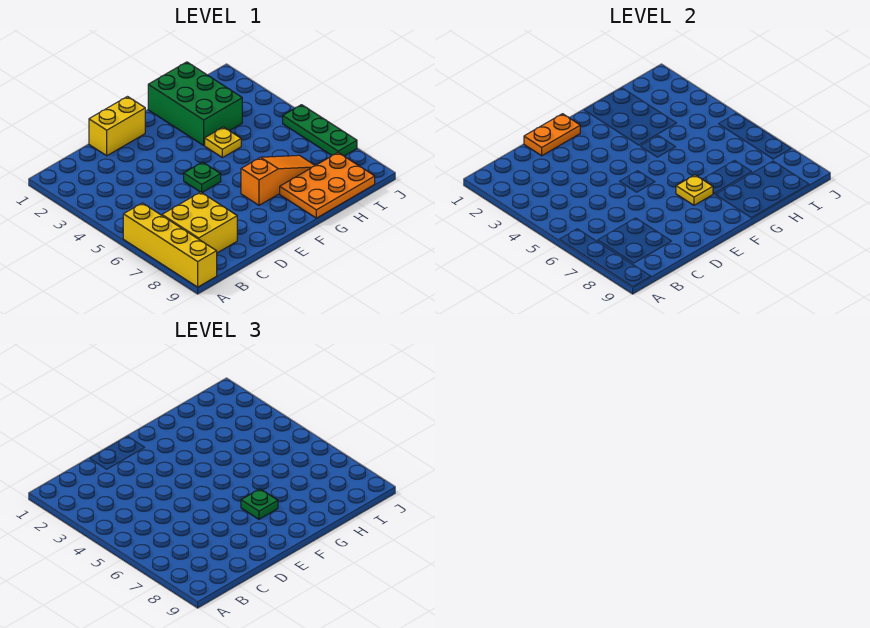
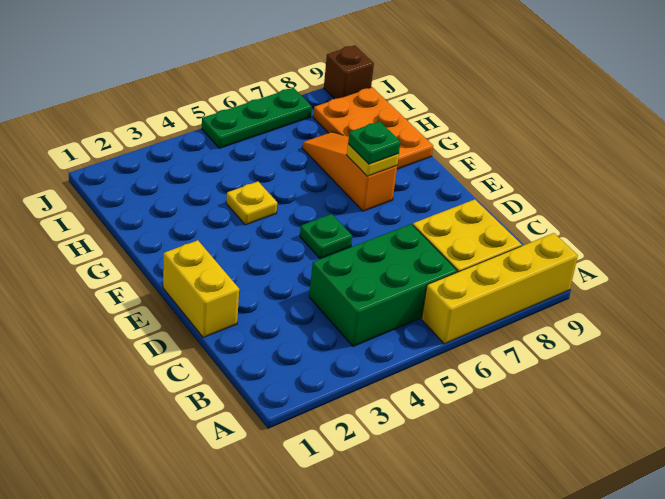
orange plate D1:E1 level 2 -> none
green brick G1:H3 level 1 -> green brick B4:C6 level 1
none -> brown brick J9 level 1

